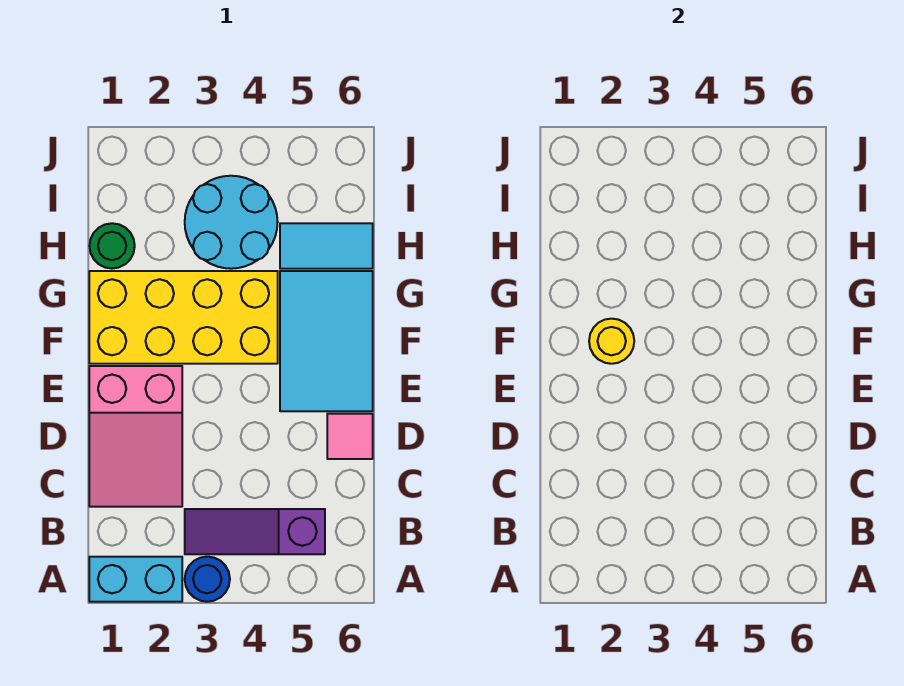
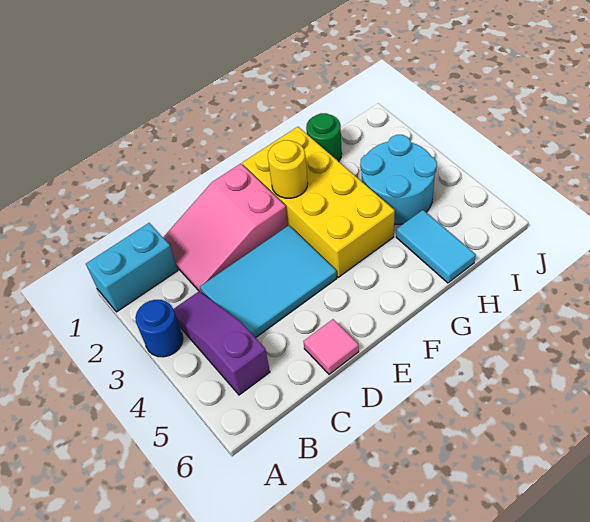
cyan brick A1:A2 level 1 -> cyan brick A1:B1 level 1
cyan tile E5:G6 level 1 -> cyan tile C3:E4 level 1

